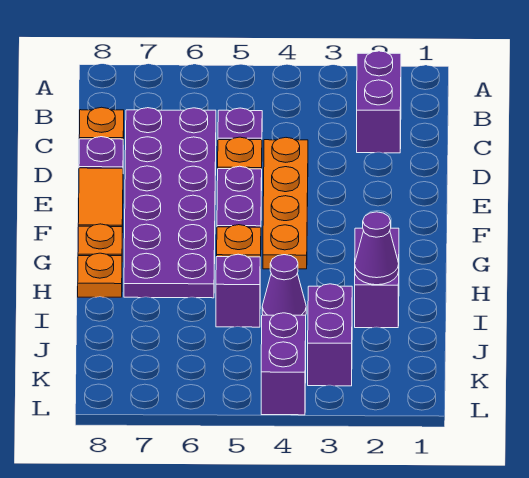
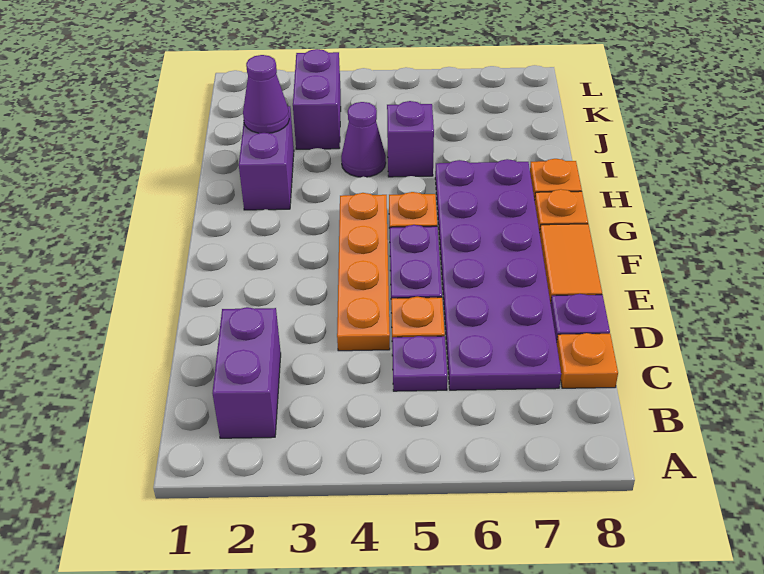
purple brick K4:L4 level 1 -> none

